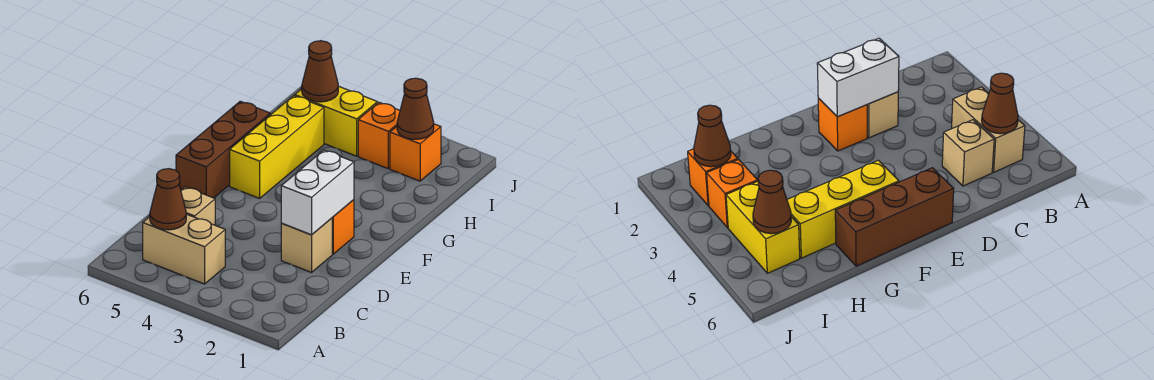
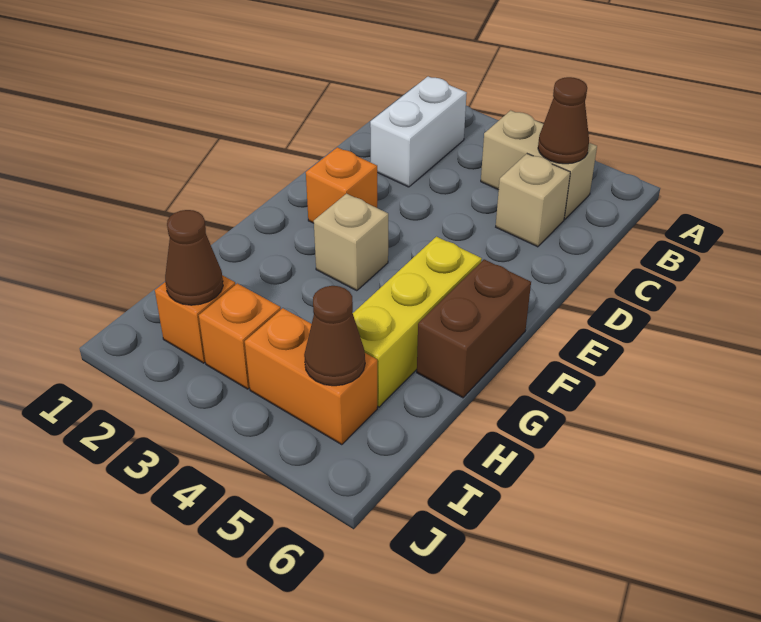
tan brick D2 level 1 -> tan brick F3 level 1
white brick D2:E2 level 2 -> white brick B2:C2 level 1
brown brick E6:G6 level 1 -> brown brick F6:G6 level 1
yellow brick I4:I5 level 1 -> orange brick I4:I5 level 1

